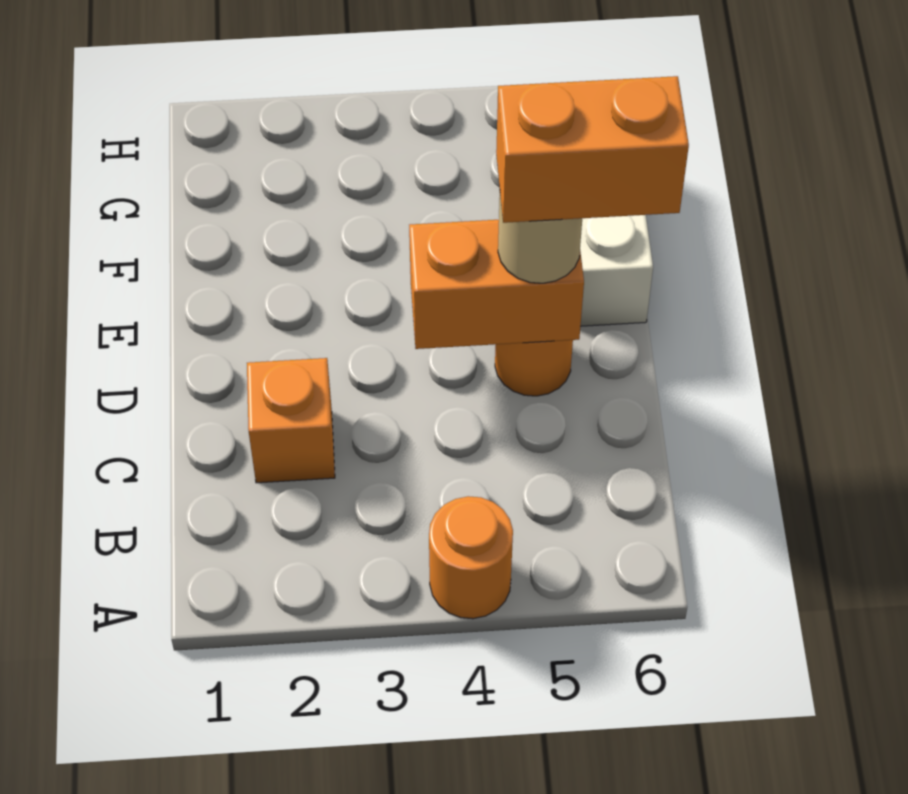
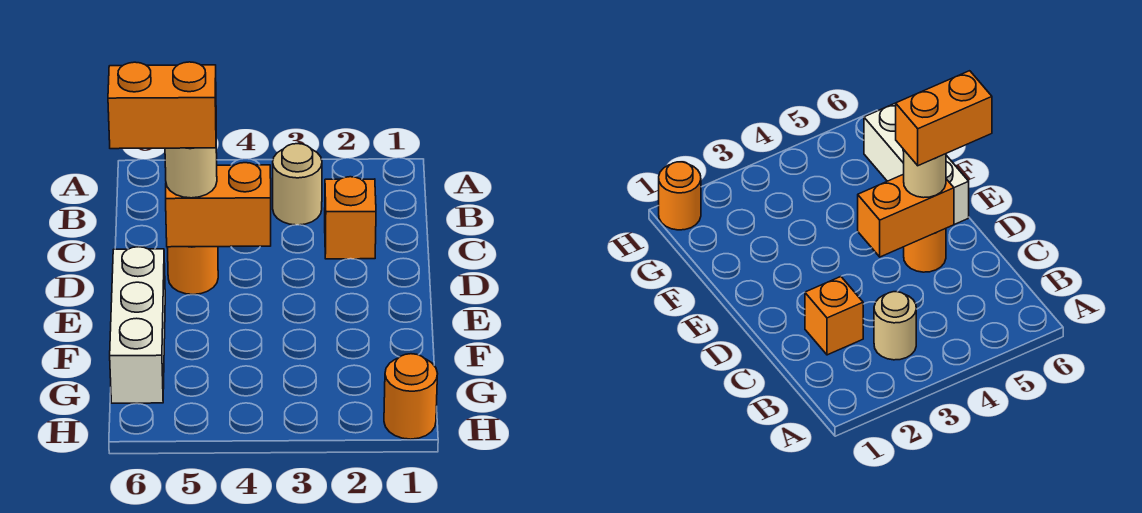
orange round brick A4 level 1 -> orange round brick H1 level 1
none -> tan round brick B3 level 1

